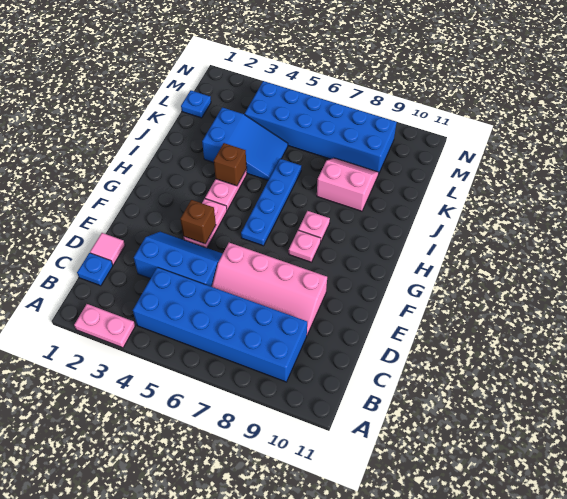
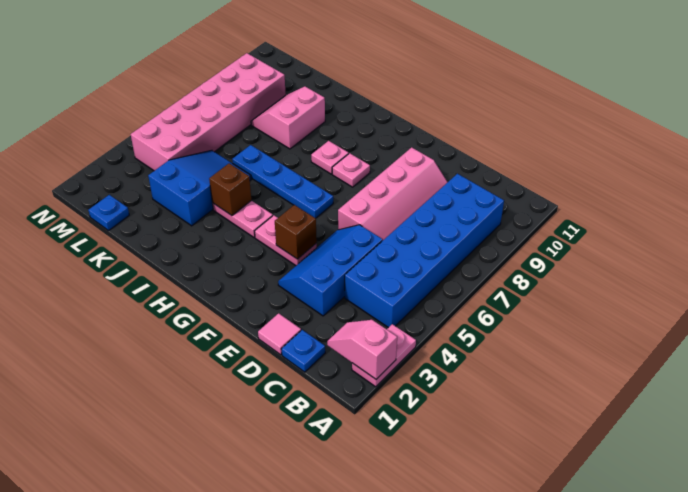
none -> pink slope A2:B2 level 2 top A
blue brick L4:M9 level 1 -> pink brick L4:M9 level 1

